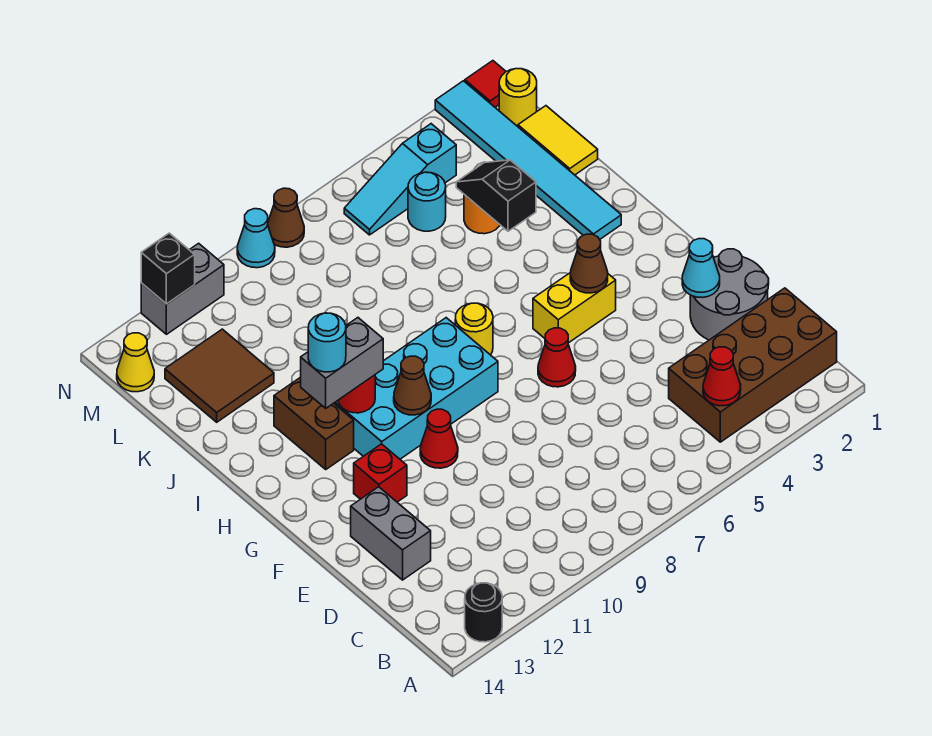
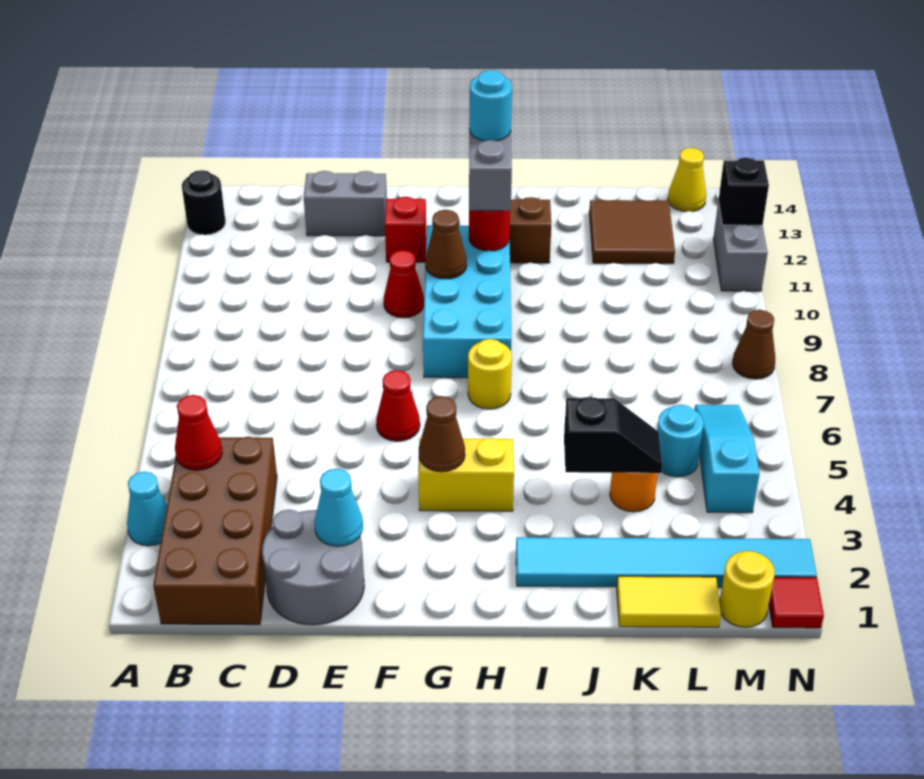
yellow brick G4:G5 level 1 -> yellow brick G4:H4 level 1
cyan cone N9 level 1 -> cyan cone A3 level 1

